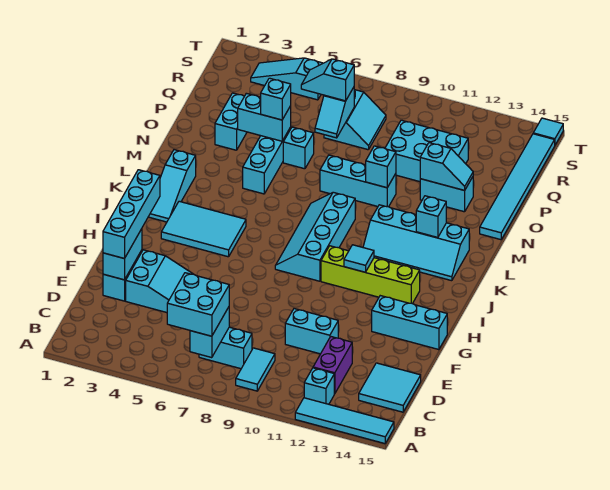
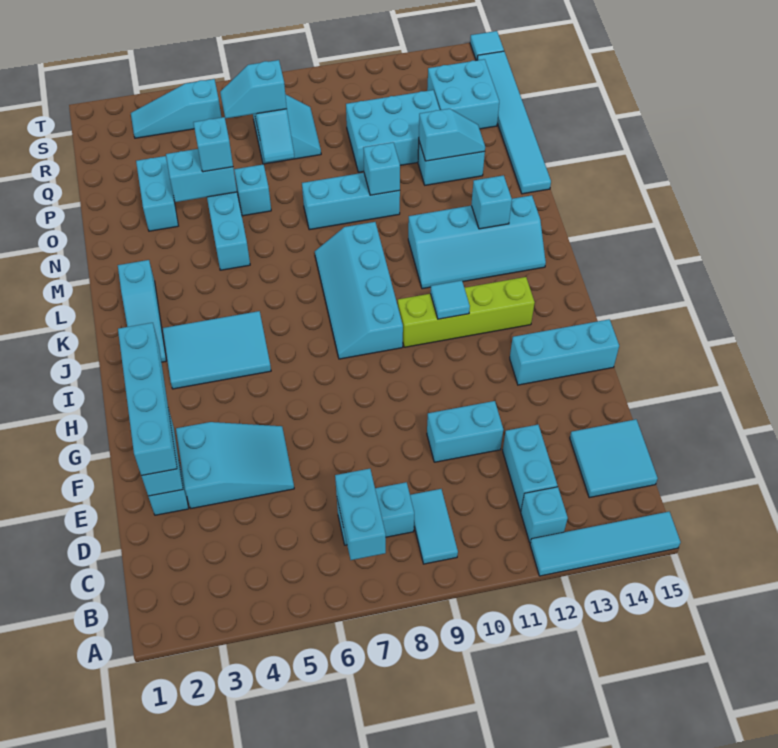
cyan brick B6:C7 level 3 -> cyan brick Q13:R14 level 1
purple brick C12:D12 level 1 -> cyan brick C12:D12 level 1

